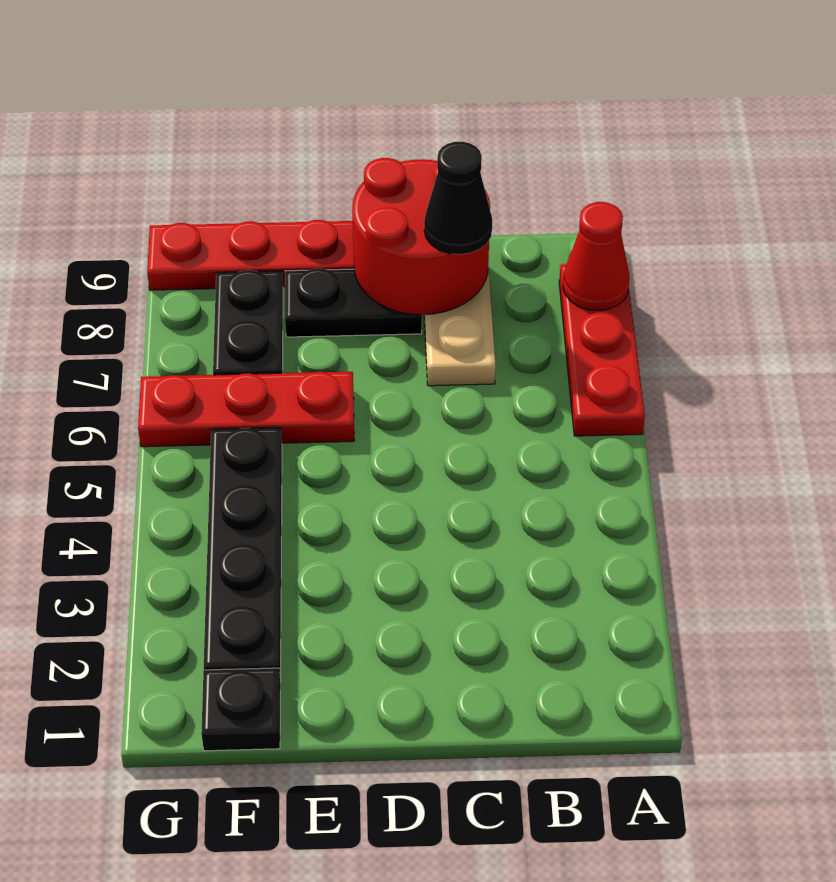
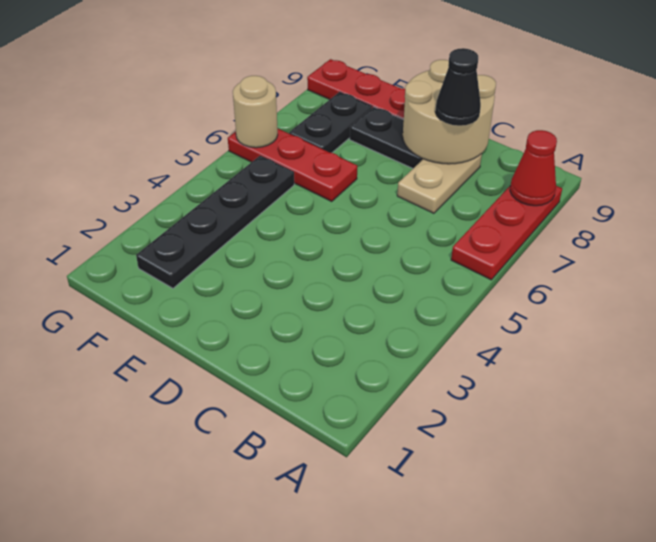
red round brick C8:D9 level 2 -> tan round brick C8:D9 level 2
black plate F1 level 1 -> none
none -> tan round brick G6 level 2

